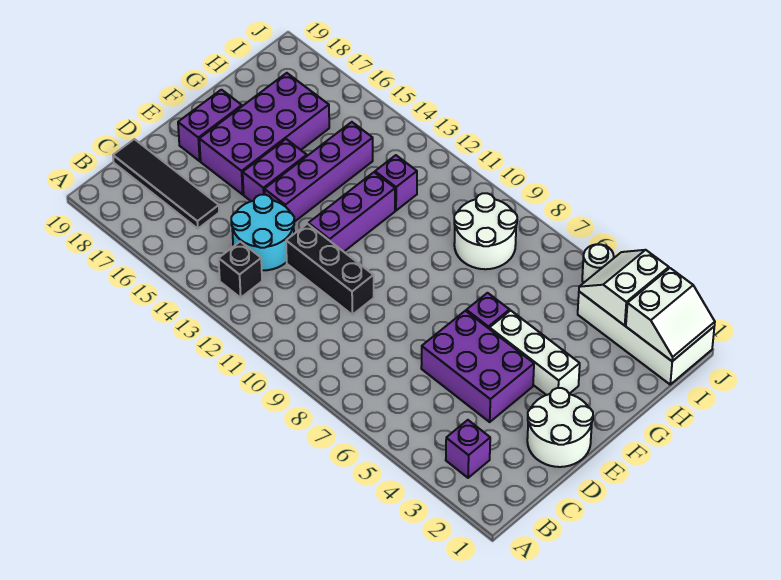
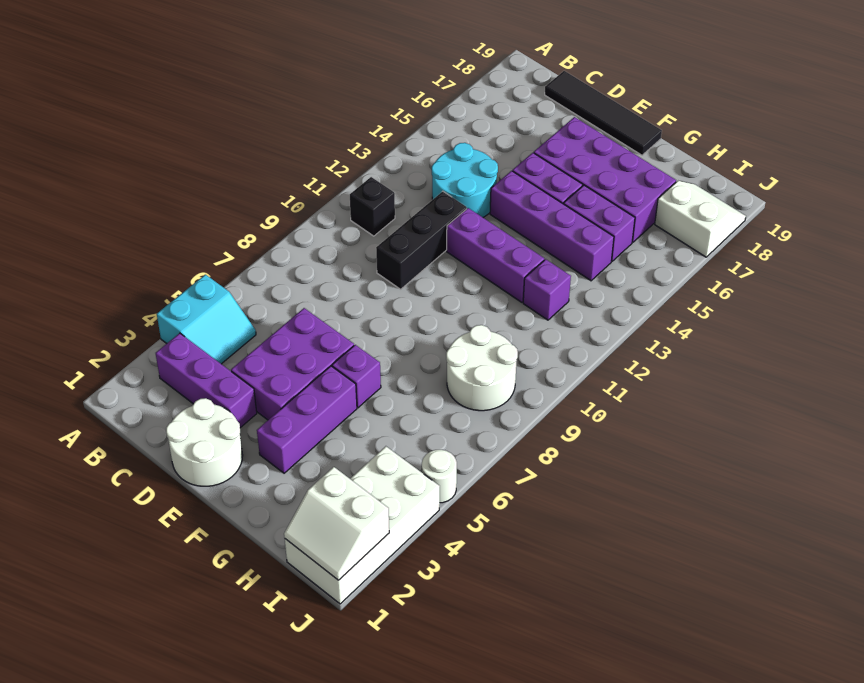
none -> cyan slope A4:B5 level 1 top A
purple brick B3 level 1 -> purple brick B3:D3 level 1
black brick B13 level 1 -> black brick B11 level 1
black tile C16:C19 level 1 -> black tile C19:F19 level 1
purple brick E18:F18 level 1 -> purple brick G15:H15 level 1
white brick F3:F5 level 1 -> purple brick F3:F5 level 1
white slope I3:J4 level 2 top 3 -> white slope I17:J18 level 1 top 17

